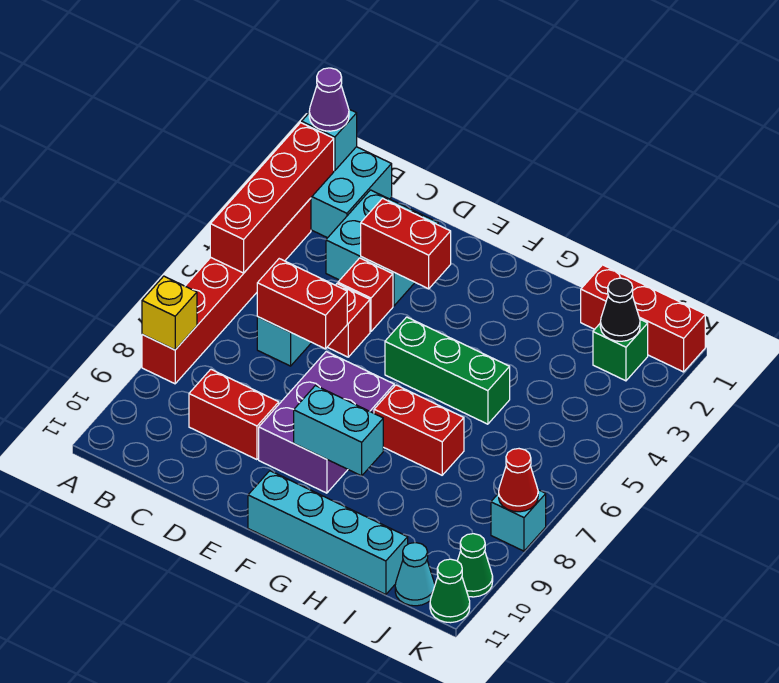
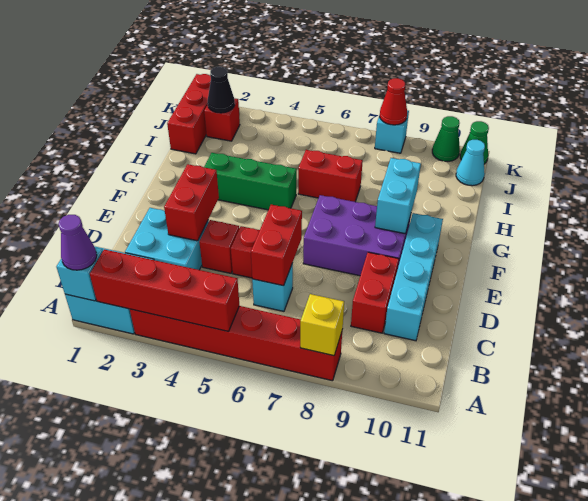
green brick F5:H5 level 1 -> green brick G3:G5 level 1
cyan brick F11:I11 level 1 -> cyan brick C10:F10 level 1
red brick G7:H7 level 1 -> red brick H6:H7 level 1
green brick J2 level 1 -> red brick J2 level 1

